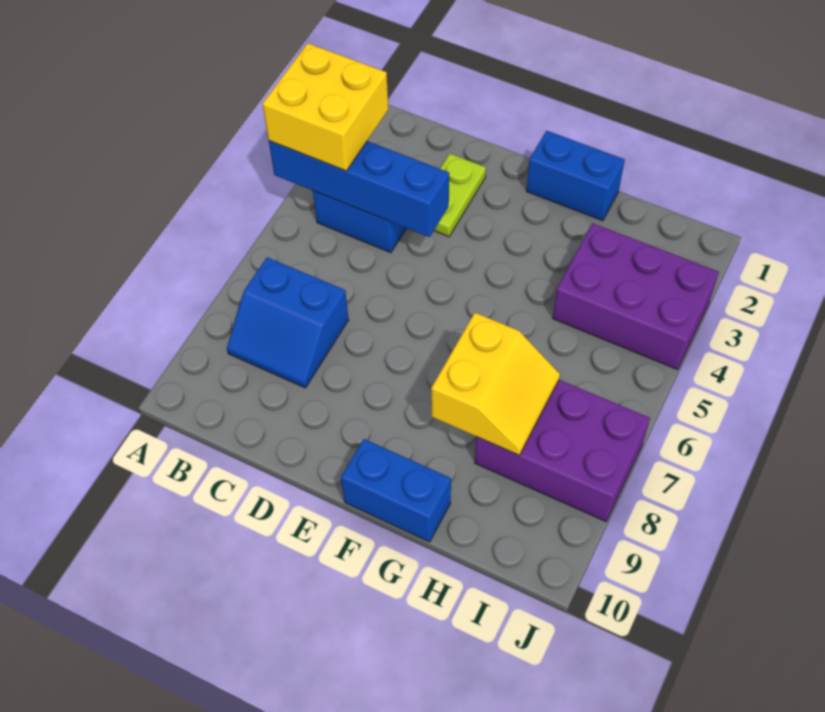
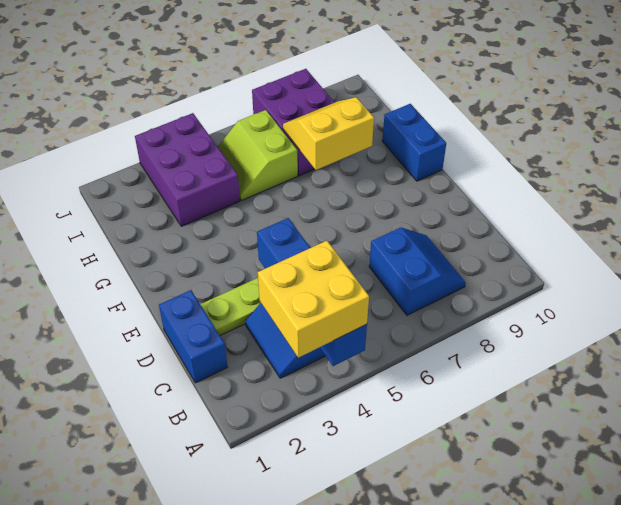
blue brick F1:G1 level 1 -> blue brick C1:D1 level 1
none -> lime slope H5:I6 level 1 top 6

